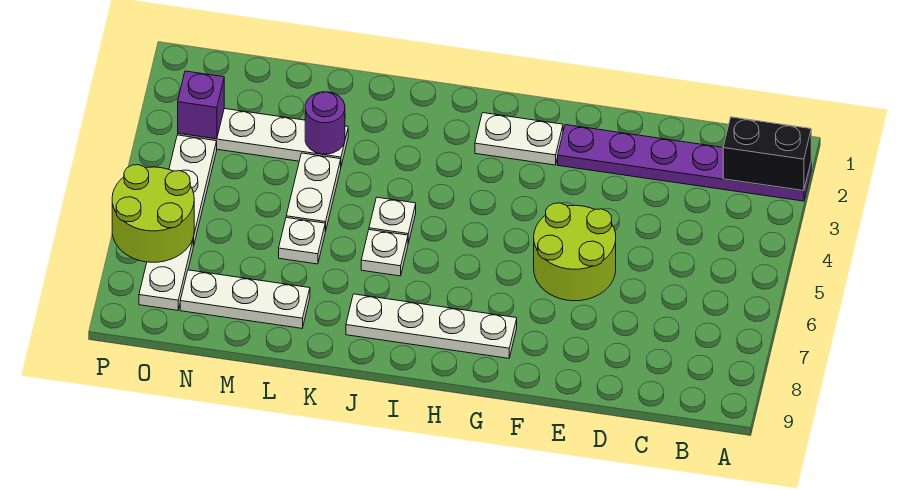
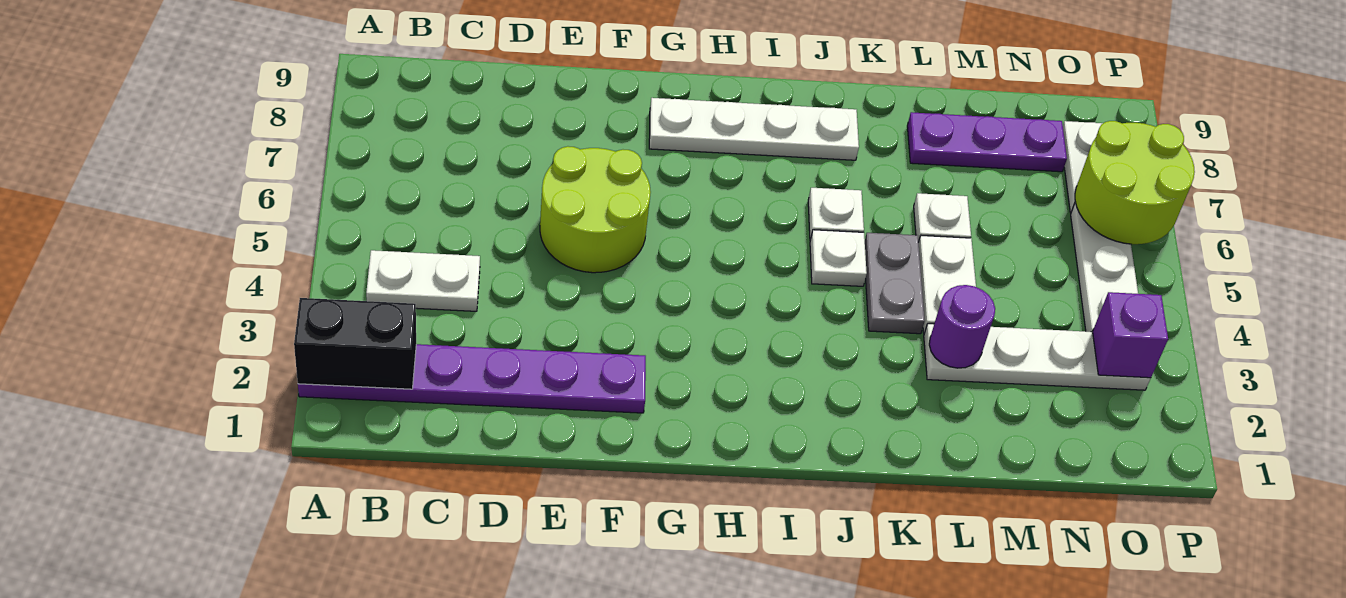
white plate G2:H2 level 1 -> white plate B4:C4 level 1
none -> grey plate K4:K5 level 1
white plate L8:N8 level 1 -> purple plate L8:N8 level 1

